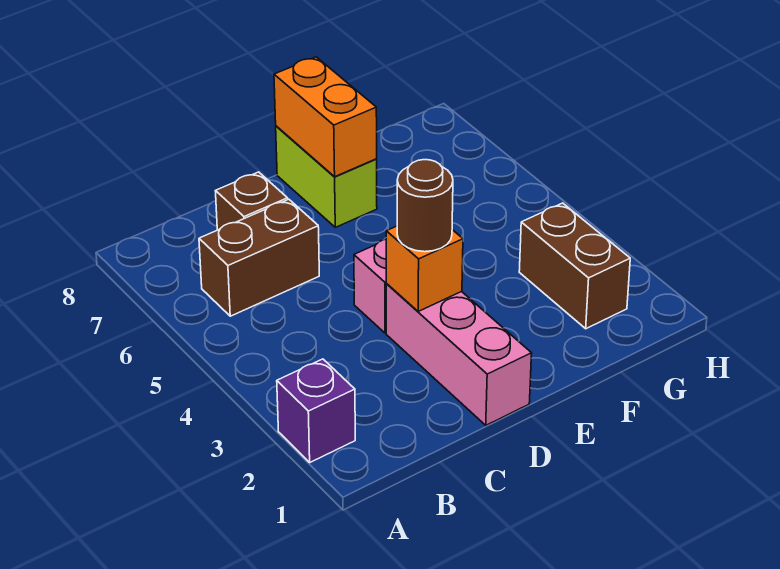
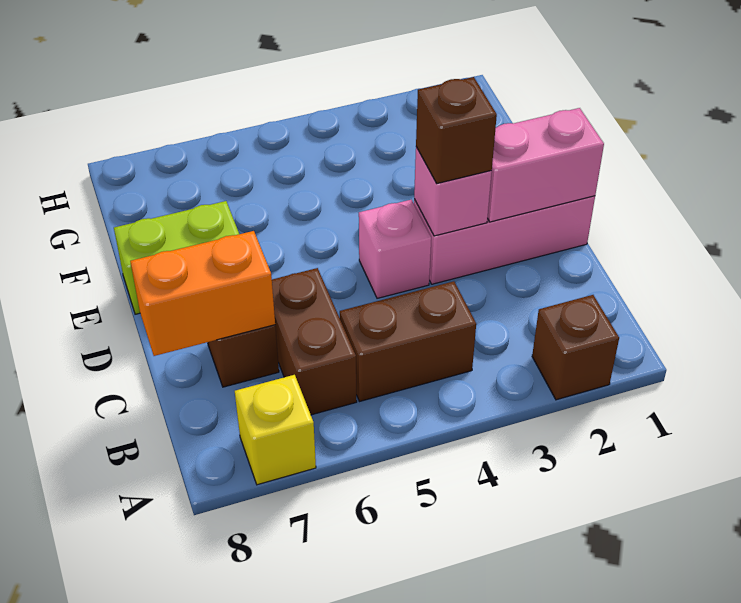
purple brick A2 level 1 -> brown brick A2 level 1
none -> yellow brick A7 level 1
none -> pink brick D1:D2 level 2
orange brick D3 level 2 -> pink brick D3 level 2
brown round brick D3 level 3 -> brown brick D3 level 3
orange brick E7:E8 level 2 -> orange brick C7:C8 level 2
brown brick G2:G3 level 1 -> brown brick B4:B5 level 1

